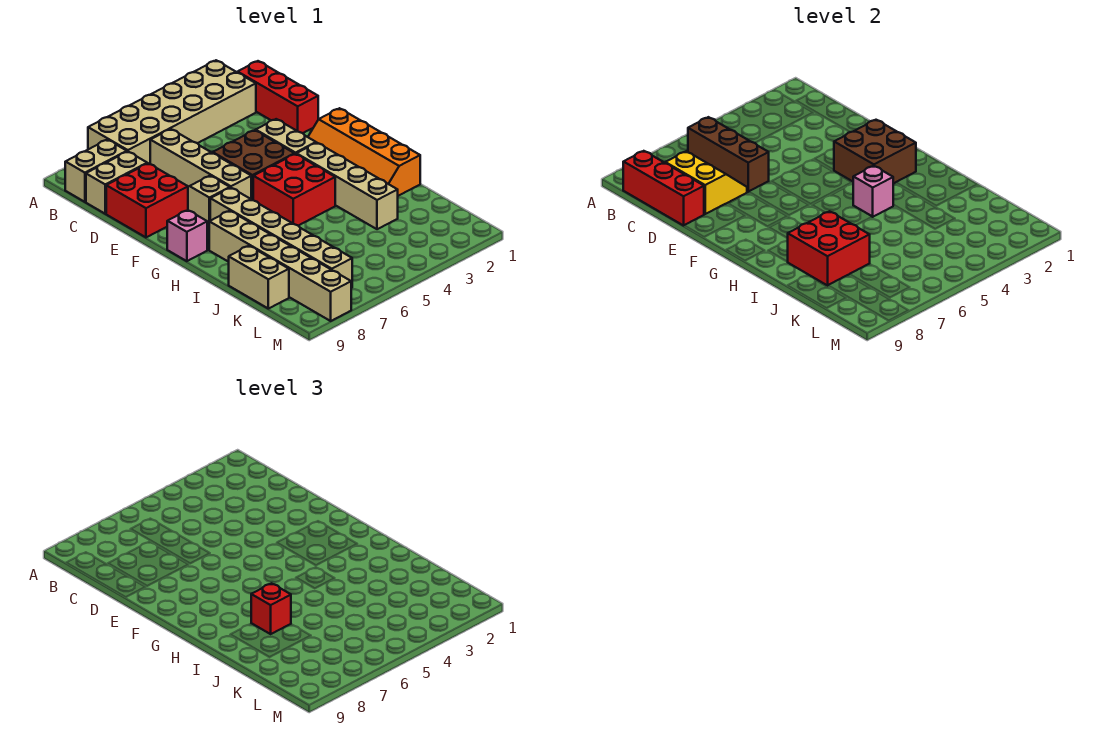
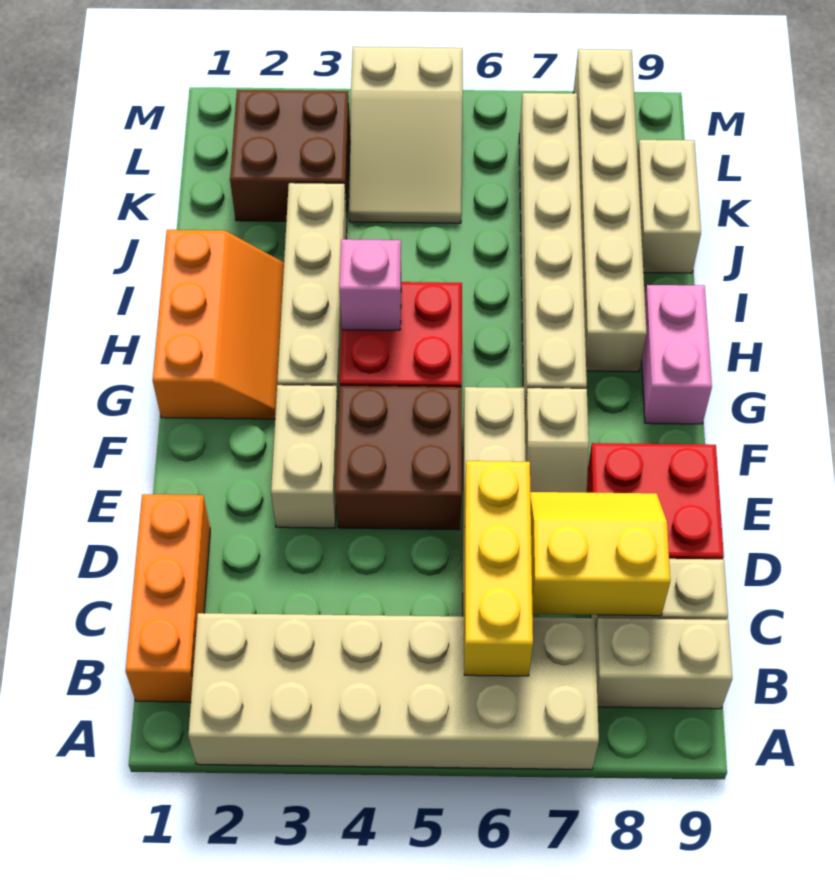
red brick B1:D1 level 1 -> orange brick B1:D1 level 1
brown brick B6:D6 level 2 -> yellow brick B6:D6 level 2
red brick B9:D9 level 2 -> none
yellow slope C7:D8 level 2 top 8 -> yellow slope C7:D8 level 2 top C
orange slope F1:I2 level 1 top 1 -> orange slope G1:I2 level 1 top 1
brown brick F2:G3 level 2 -> brown brick K2:L3 level 1
pink brick G9 level 1 -> pink brick G9:H9 level 1
red brick I7:J8 level 2 -> none
red brick I7 level 3 -> none
none -> tan slope K4:M5 level 1 top M

